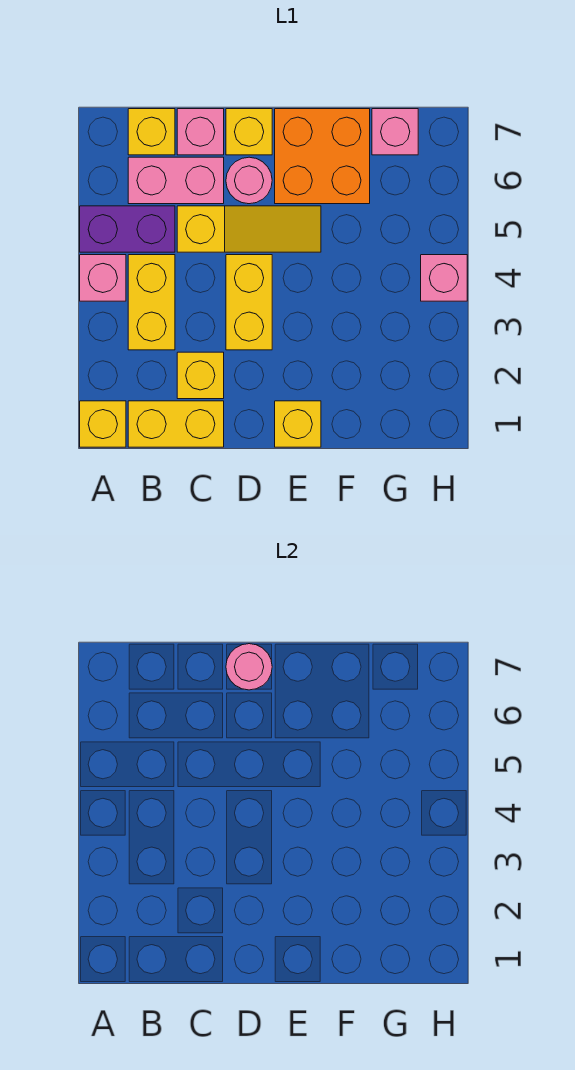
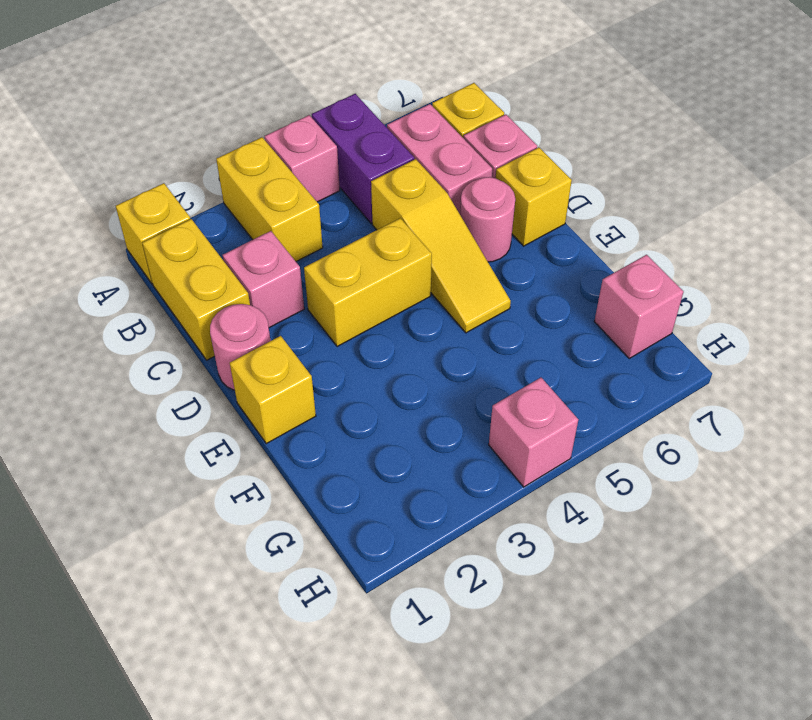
yellow brick B3:B4 level 1 -> yellow brick A3:B3 level 1
yellow brick C2 level 1 -> pink brick C2 level 1
pink round brick D7 level 2 -> pink round brick D1 level 1
orange brick E6:F7 level 1 -> none

